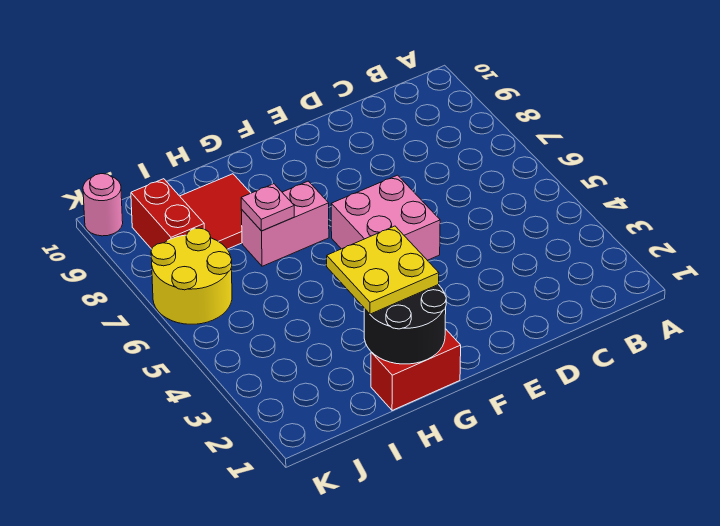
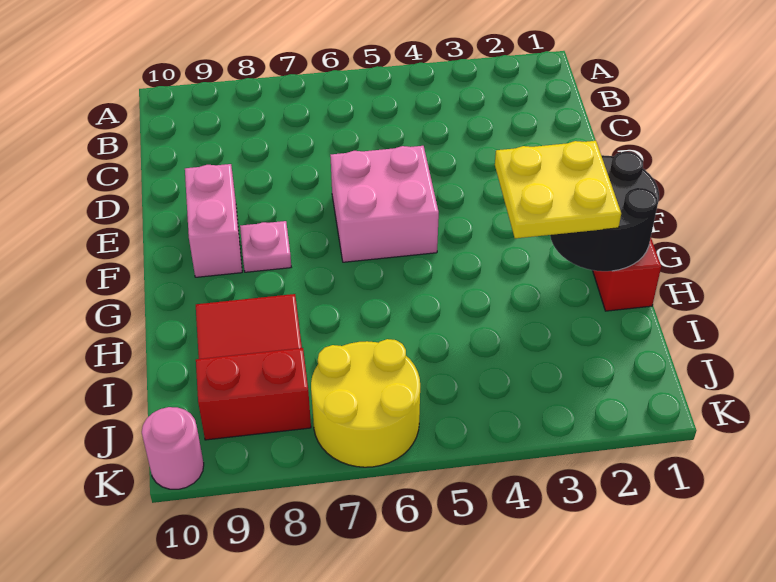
pink brick G7:H7 level 1 -> pink brick E9:F9 level 1
pink plate H7 level 2 -> pink plate F8 level 1

